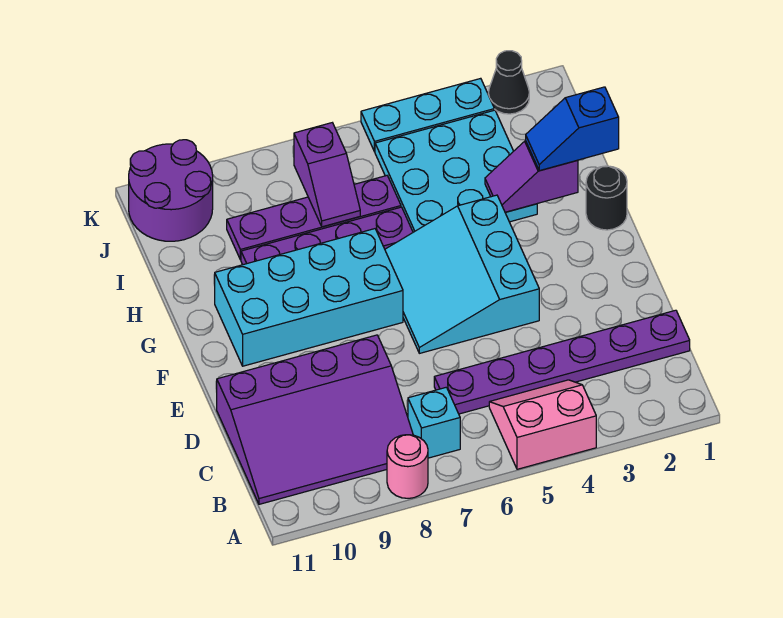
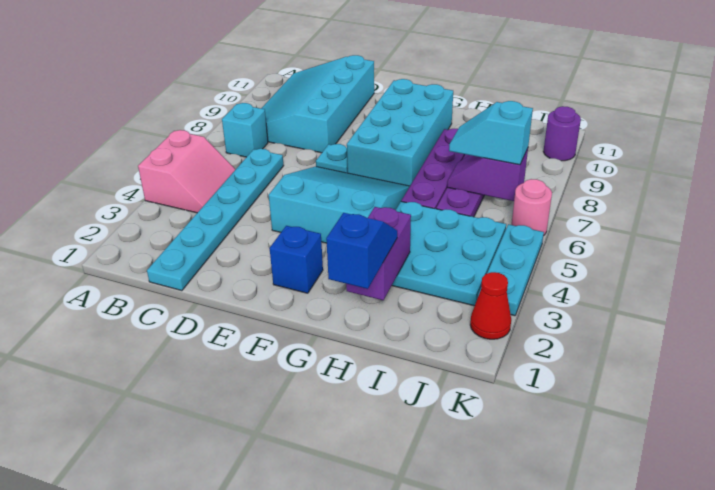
pink round brick A8 level 1 -> pink round brick K6 level 1
purple slope B8:D11 level 1 top D -> cyan slope B8:D11 level 1 top D
purple plate C1:C6 level 1 -> cyan plate C1:C6 level 1
none -> cyan plate E7 level 1
none -> blue brick F2 level 1
black round brick G1 level 1 -> none
purple slope H2:H3 level 2 top 2 -> purple brick H2:H3 level 2
none -> cyan slope I7:J7 level 3 top J
purple round brick J10:K11 level 1 -> purple round brick K10 level 1
black cone K2 level 1 -> red cone K2 level 1

